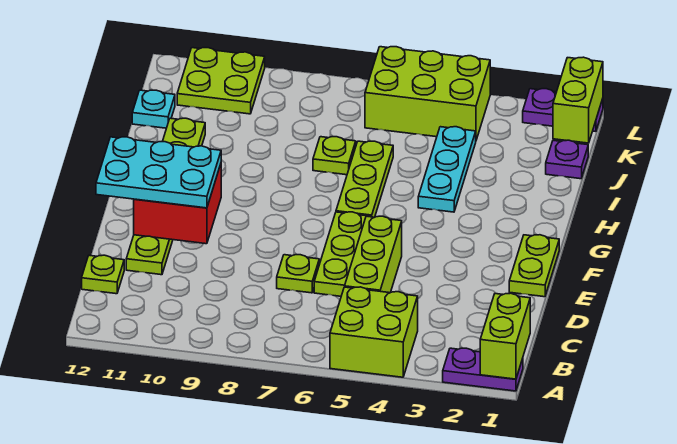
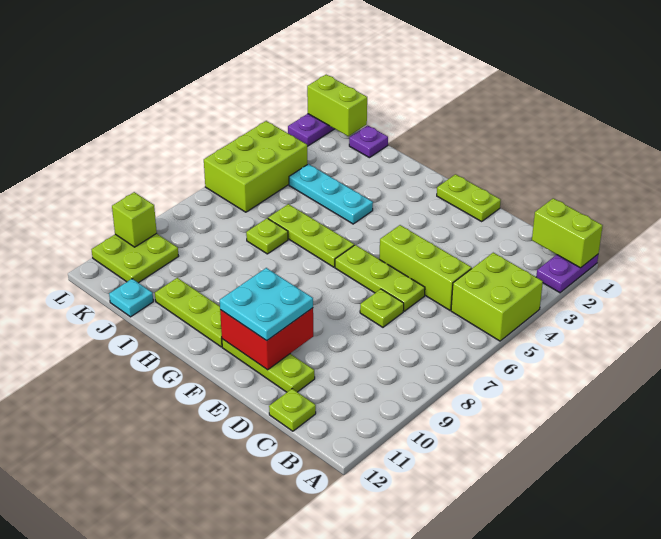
cyan plate E10:F12 level 3 -> cyan plate E10:F11 level 3
none -> lime brick L10 level 2

